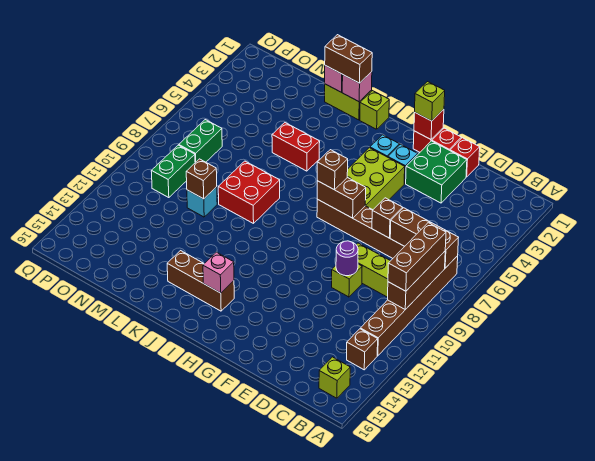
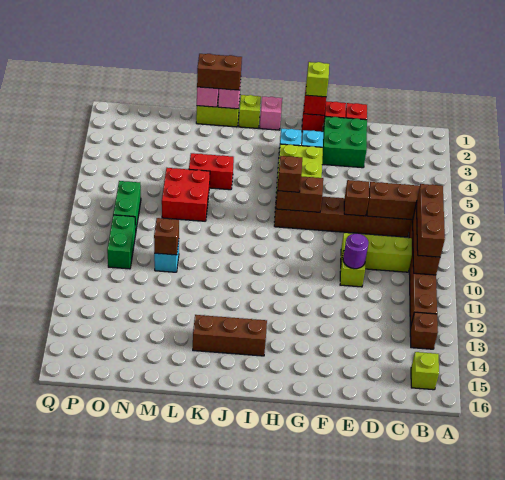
pink brick I14 level 2 -> pink brick I1 level 1
red brick K8:L9 level 1 -> red brick L6:M7 level 1

